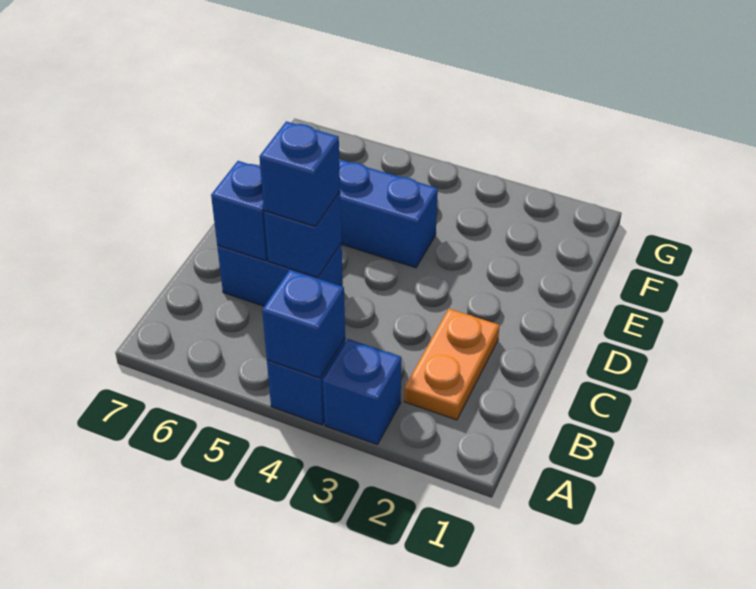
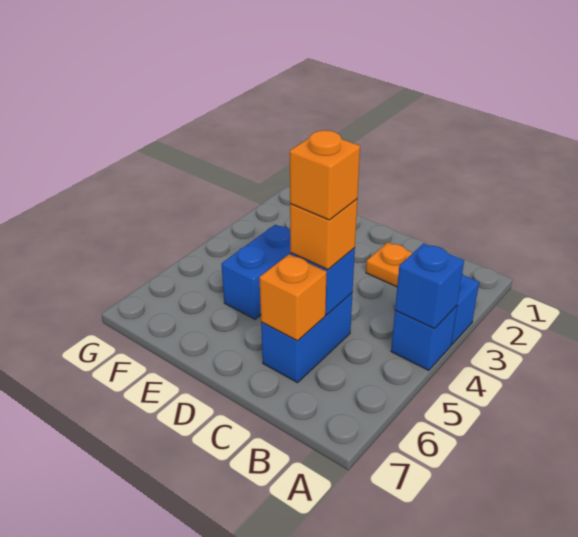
blue brick C5 level 3 -> orange brick C5 level 3
none -> orange brick C5 level 4
blue brick C6 level 2 -> orange brick C6 level 2

